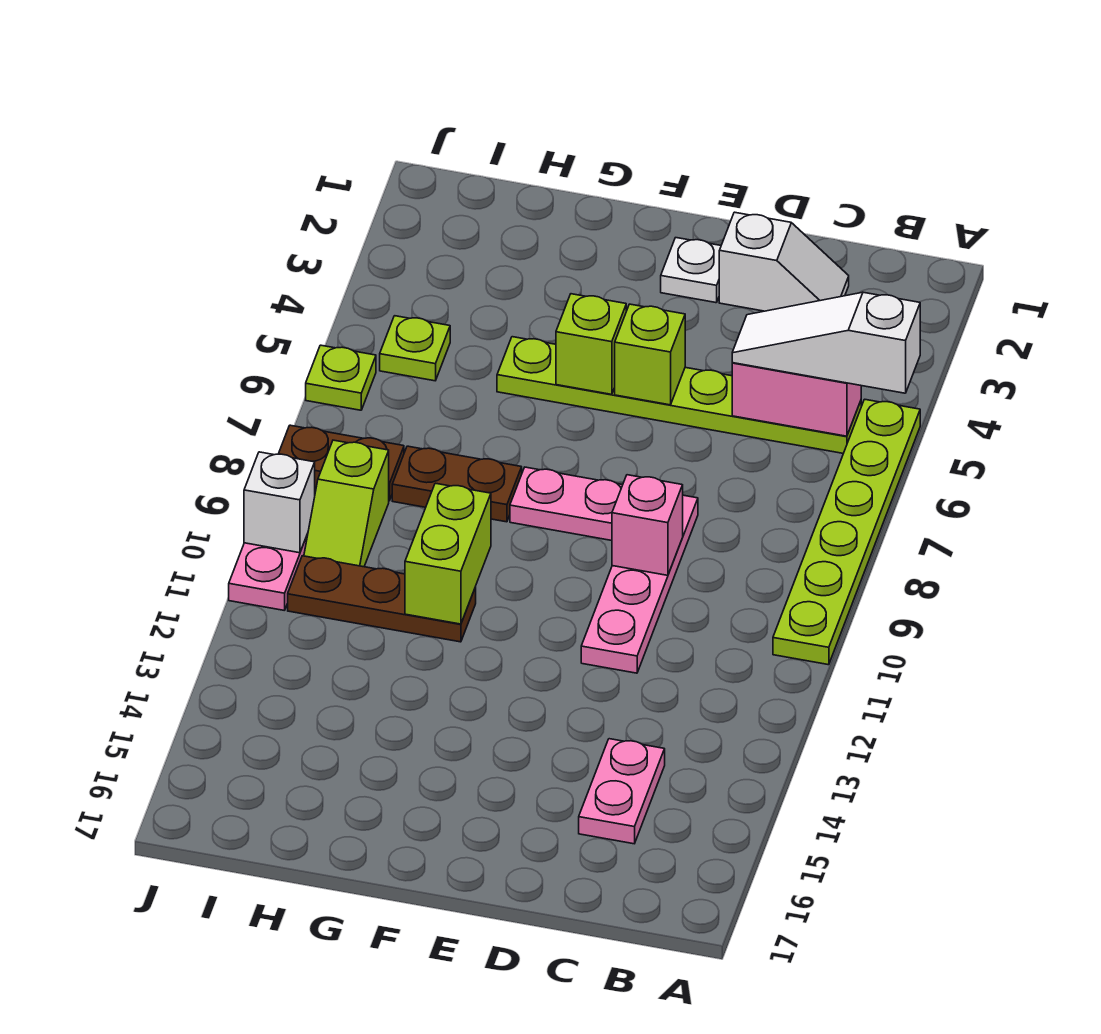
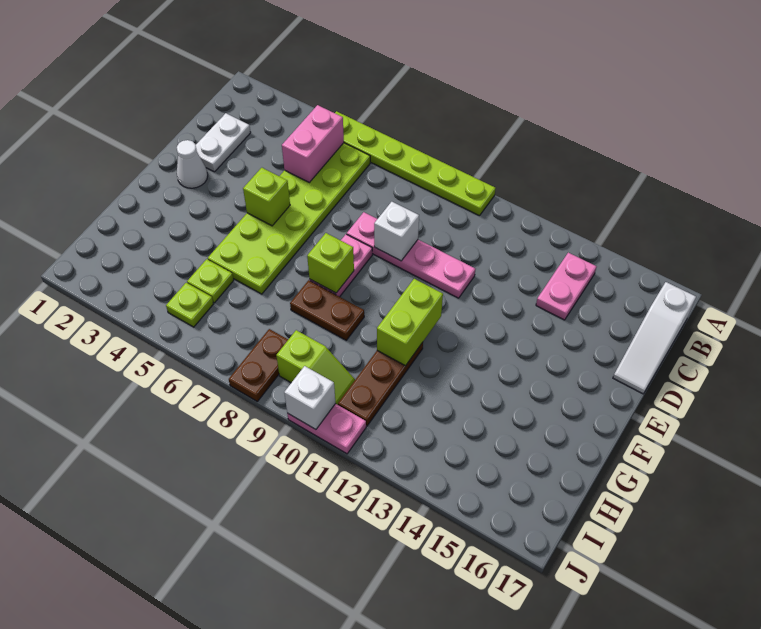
white slope A5:C5 level 3 top A -> white slope B17:D17 level 1 top B
lime plate B5:G5 level 1 -> lime plate B5:G6 level 1
white slope C2:D2 level 1 top D -> white plate C2:D2 level 1
pink plate C14:C15 level 1 -> pink plate B14:C14 level 1
pink brick D9 level 2 -> white brick D9 level 2
white plate E2 level 1 -> white cone E2 level 1
lime brick F5 level 2 -> lime brick F8 level 2
brown plate G8:H8 level 1 -> brown plate G8:G9 level 1
lime brick G10:G11 level 2 -> lime brick F11:G11 level 2
lime plate J6 level 1 -> lime plate H5 level 1

